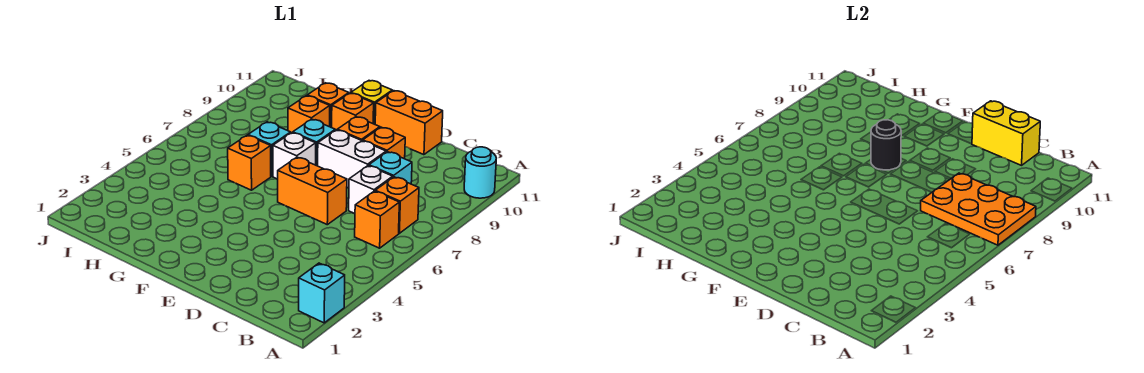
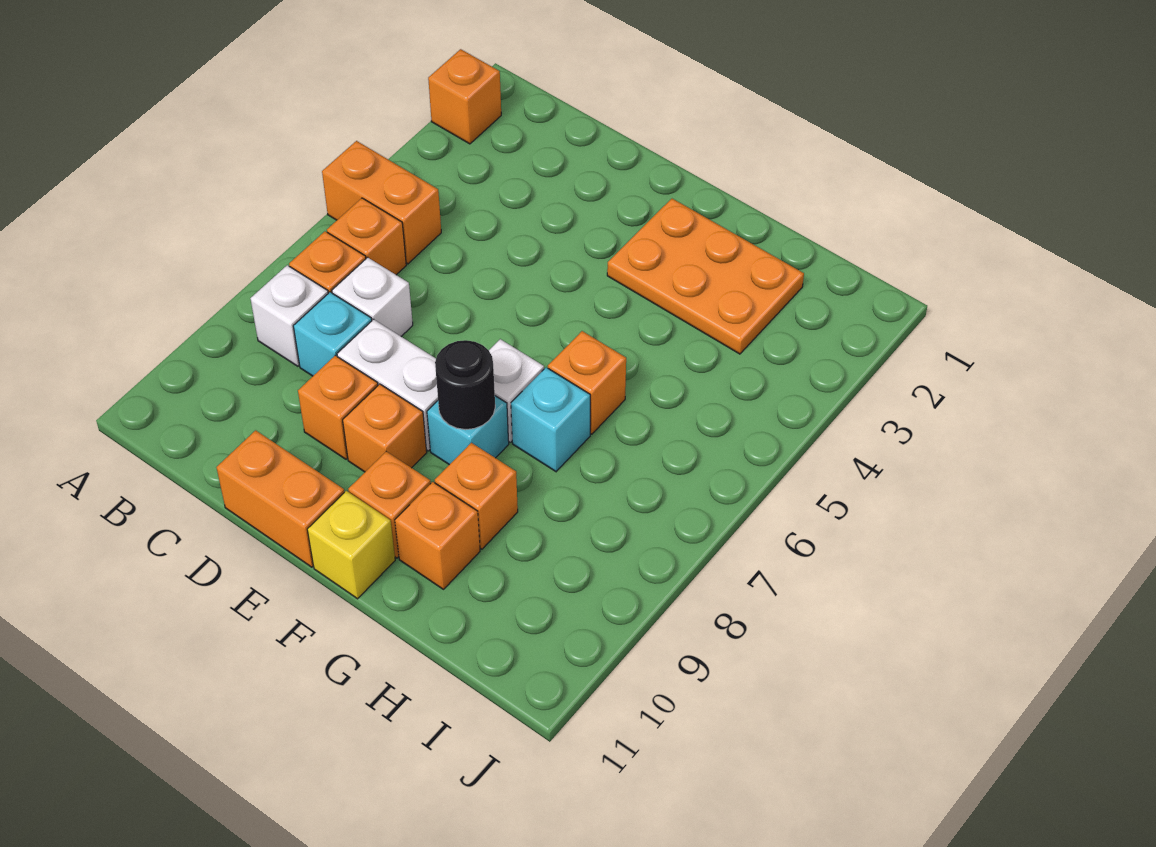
cyan brick A2 level 1 -> orange brick A2 level 1
orange plate A7:C8 level 2 -> orange plate F2:H3 level 1
cyan round brick A10 level 1 -> none
none -> white brick B8 level 1
yellow brick C11:D11 level 2 -> none
orange brick D6:E6 level 1 -> orange brick A5:B5 level 1

